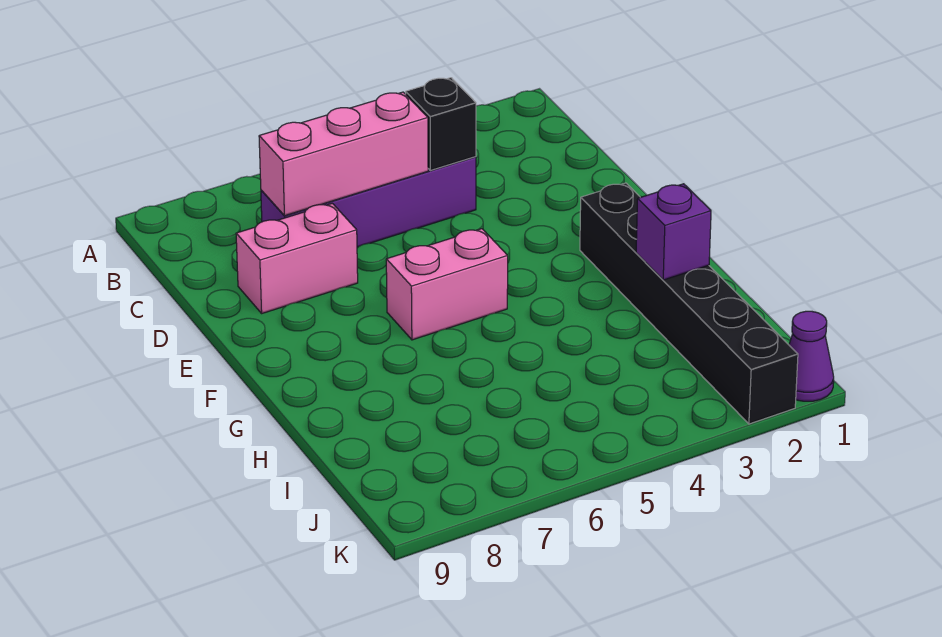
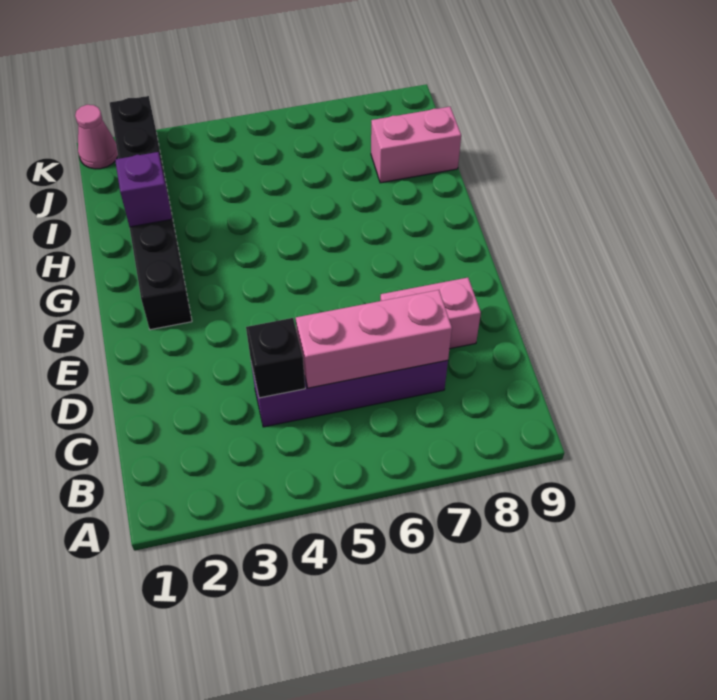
pink brick F5:F6 level 1 -> pink brick I8:I9 level 1
purple cone K1 level 1 -> pink cone K1 level 1

